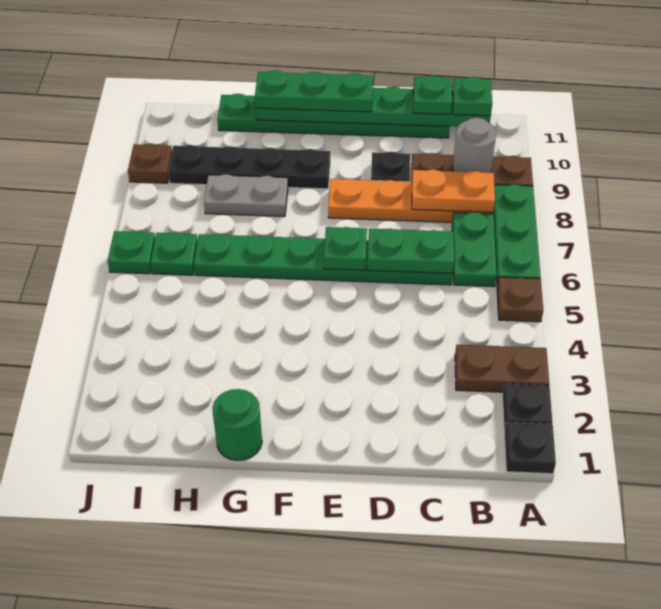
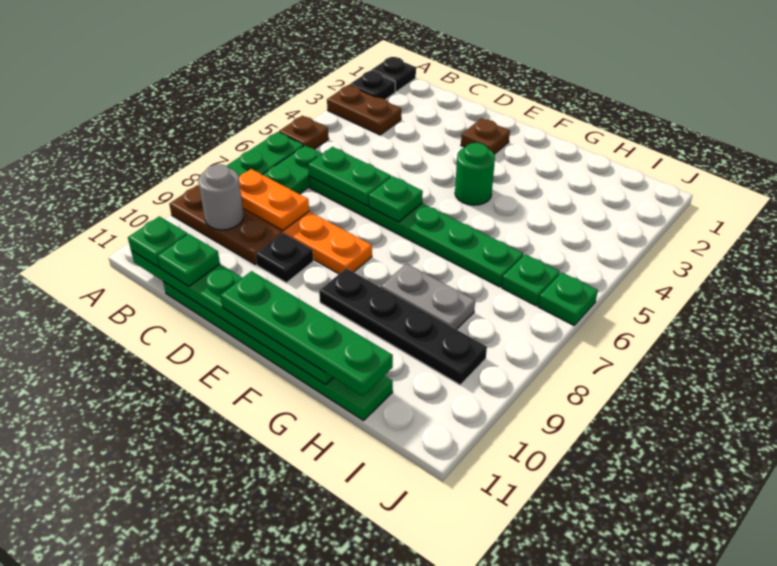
green plate E11:G11 level 3 -> green plate E11:H11 level 3
green round brick G1 level 1 -> green round brick F4 level 1
brown plate J9 level 1 -> brown plate E2 level 1

